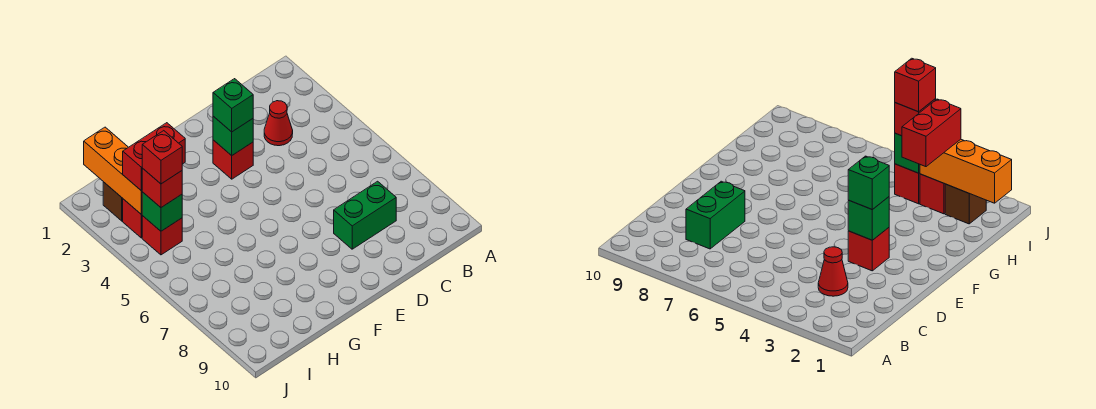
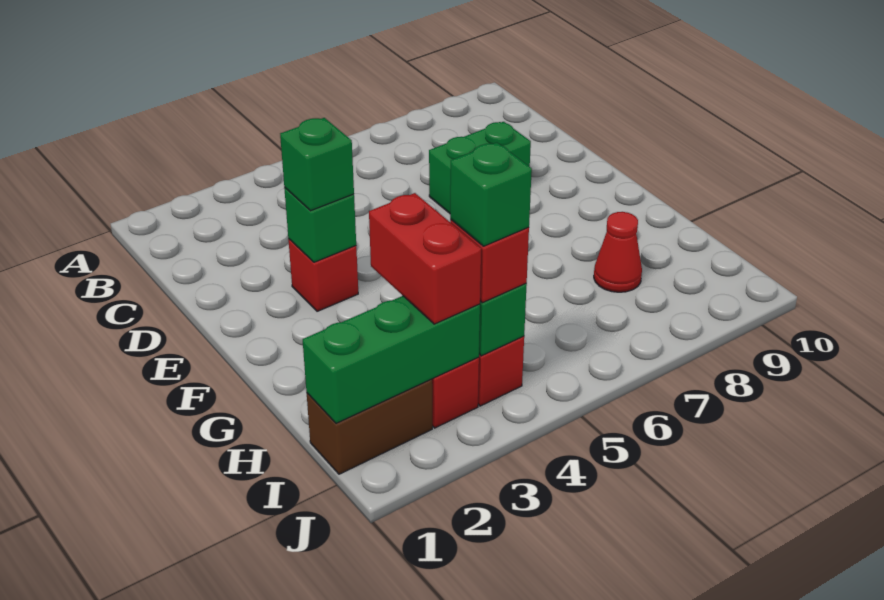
red cone C3 level 1 -> red cone H8 level 1
green brick C8:D8 level 1 -> green brick D7:D8 level 1
orange brick I1:I3 level 2 -> green brick I1:I3 level 2
brown brick I2 level 1 -> brown brick I1:I2 level 1
red brick I4 level 4 -> green brick I4 level 4

